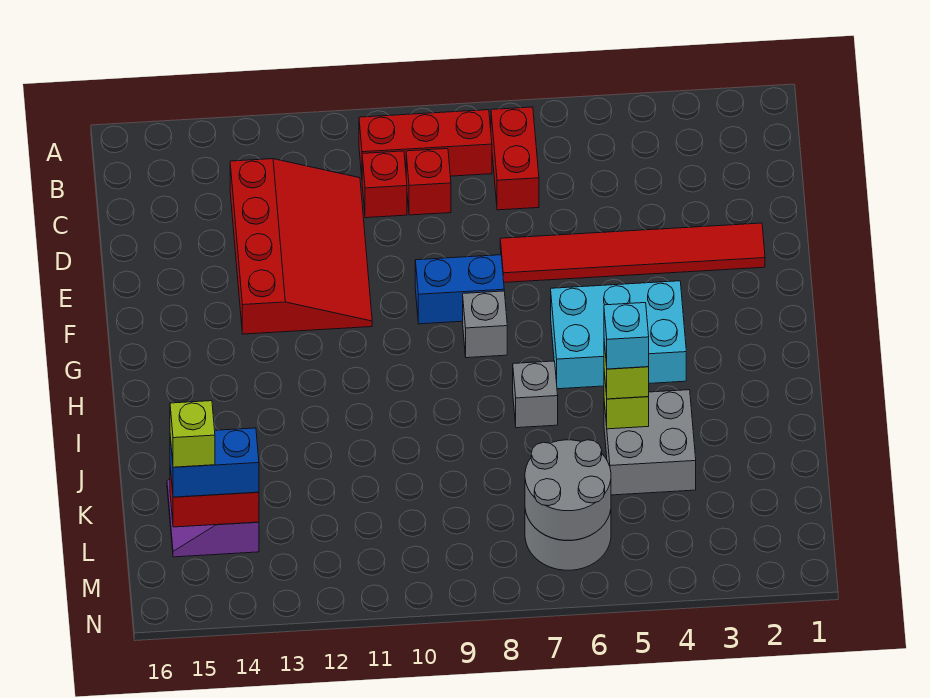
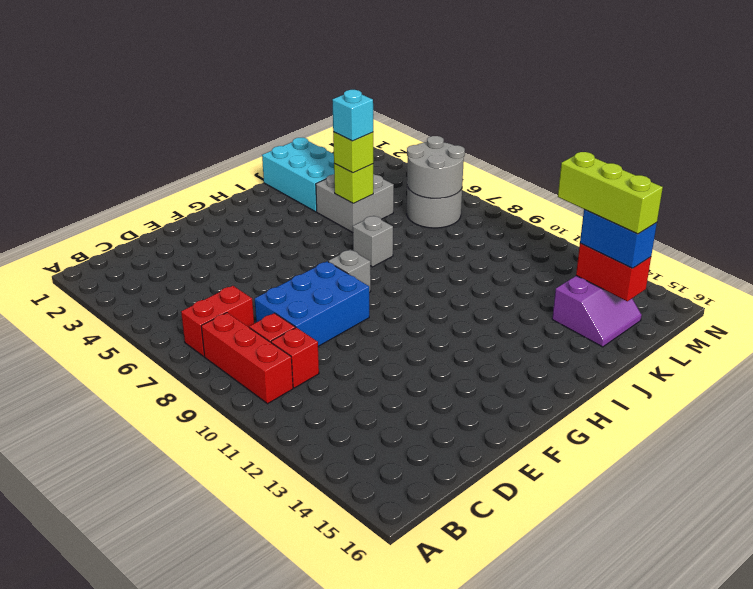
red slope C11:F13 level 1 top 13 -> none
red tile E2:E7 level 1 -> none
blue brick F8:F9 level 1 -> blue brick D8:F9 level 1
cyan brick G4:H6 level 1 -> cyan brick J1:K3 level 1
lime brick L15 level 4 -> lime brick L13:L15 level 4

